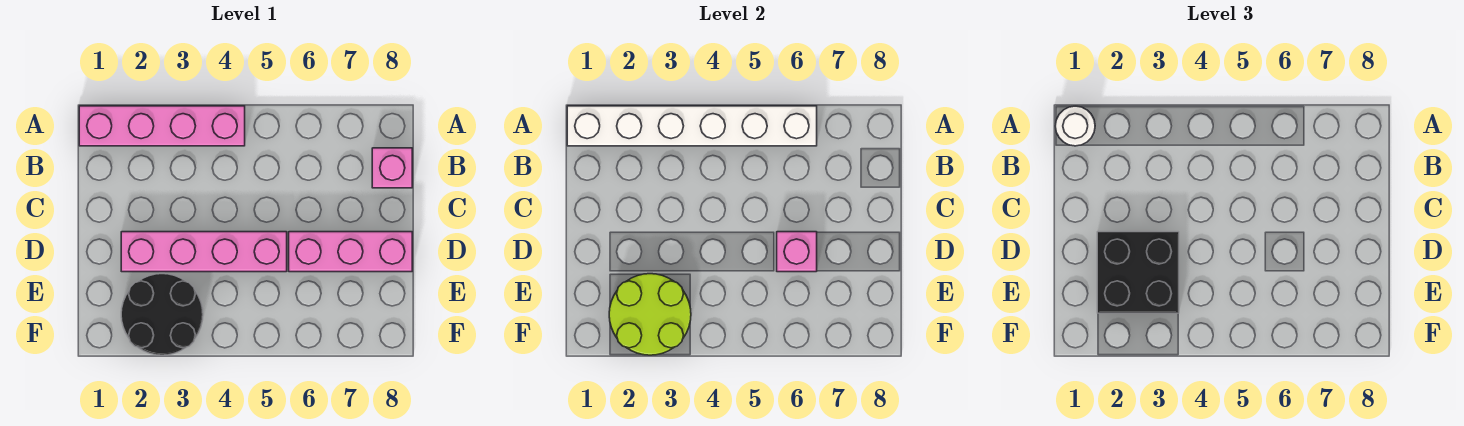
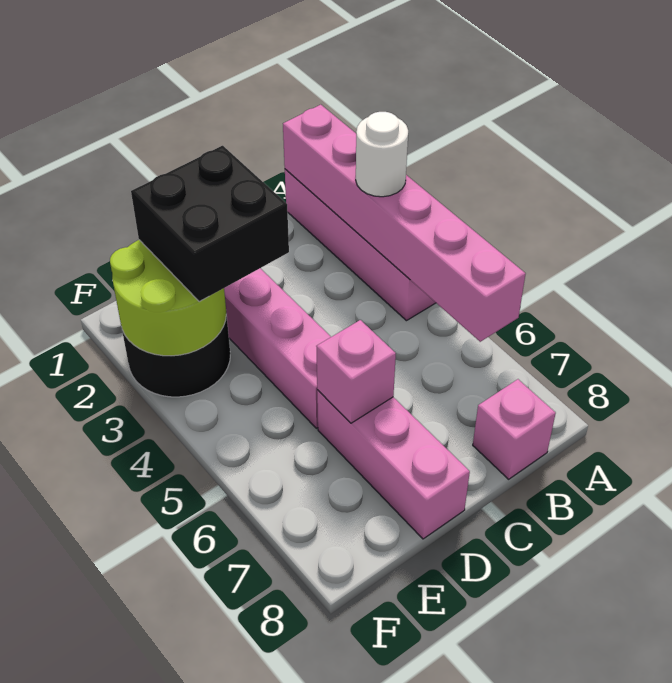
white brick A1:A6 level 2 -> pink brick A1:A6 level 2
white round brick A1 level 3 -> white round brick A3 level 3

